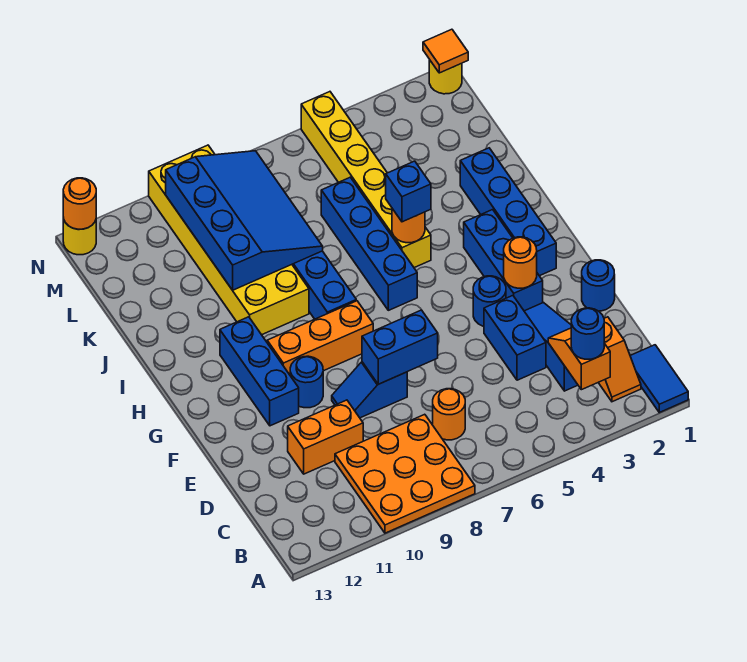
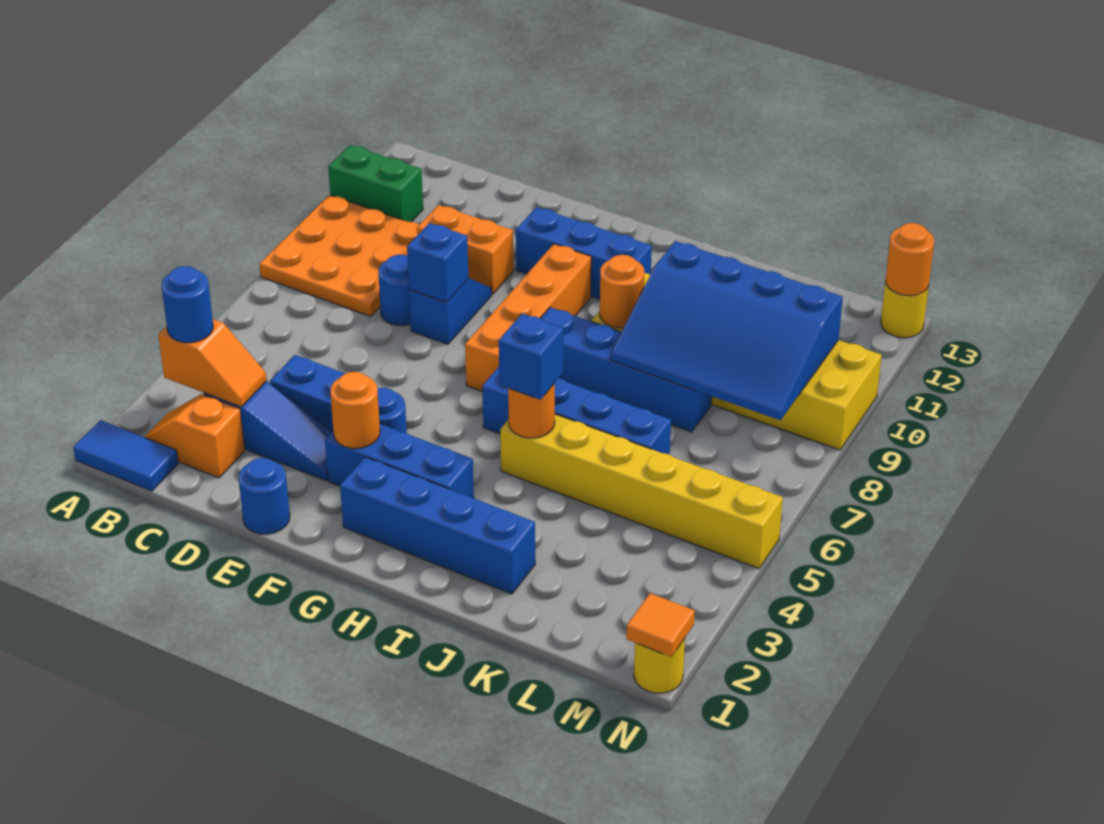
none -> green brick A11:B11 level 1
orange round brick C7 level 1 -> orange round brick I9 level 2
orange brick D10:D11 level 1 -> orange brick D10:E10 level 1
blue brick E7:E8 level 2 -> blue brick E8 level 2
blue round brick F10 level 1 -> blue round brick D8 level 1
orange brick G8:G10 level 1 -> orange brick G7:G10 level 1

